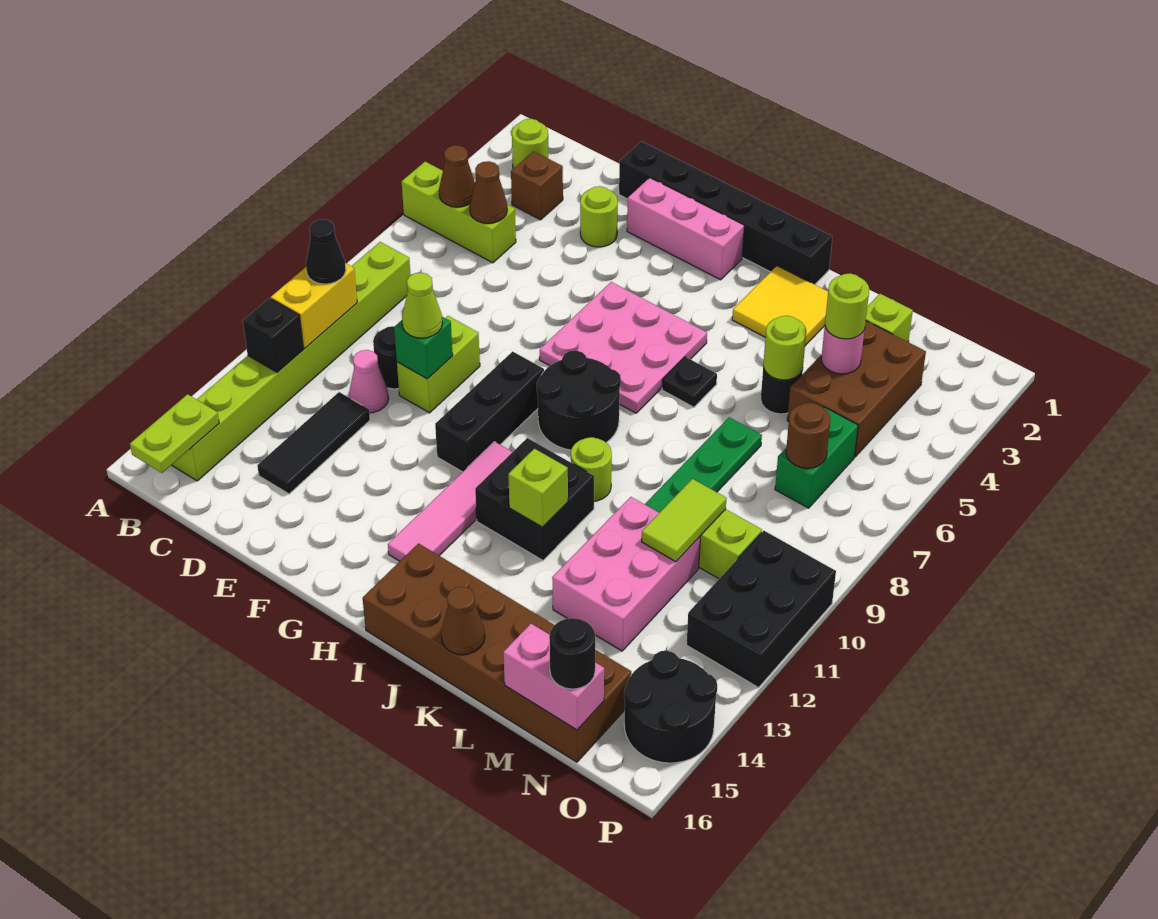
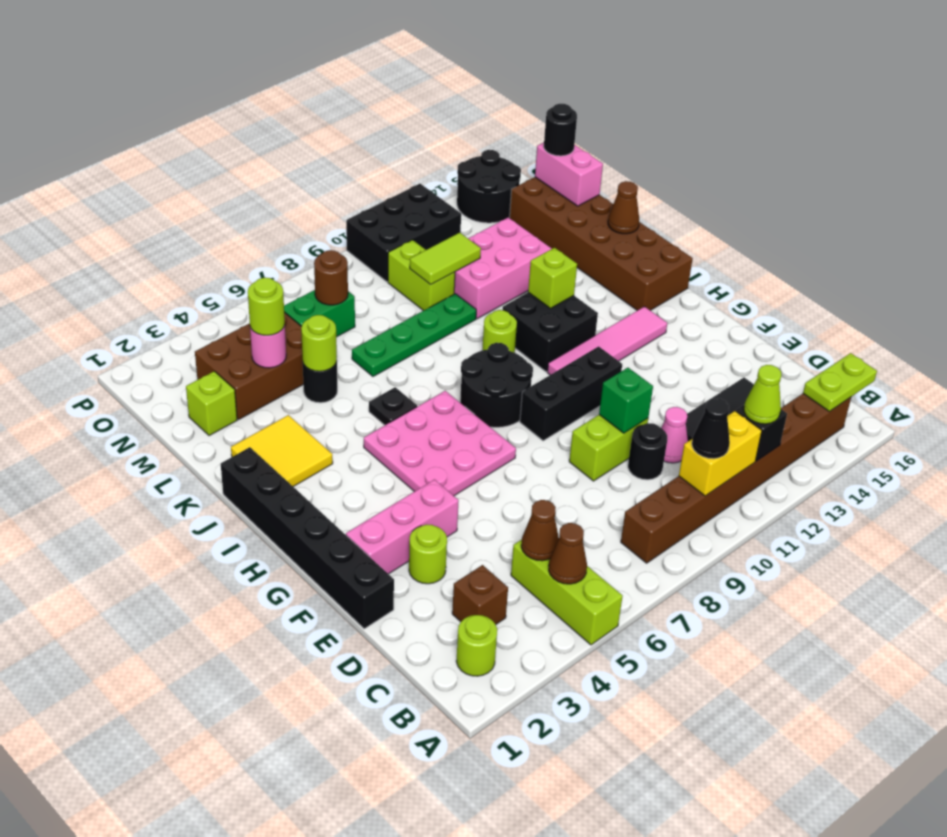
lime brick B8:B15 level 1 -> brown brick B8:B15 level 1
lime cone E10 level 3 -> lime cone B12 level 3
pink brick F2:H2 level 1 -> pink brick F2:F4 level 1

